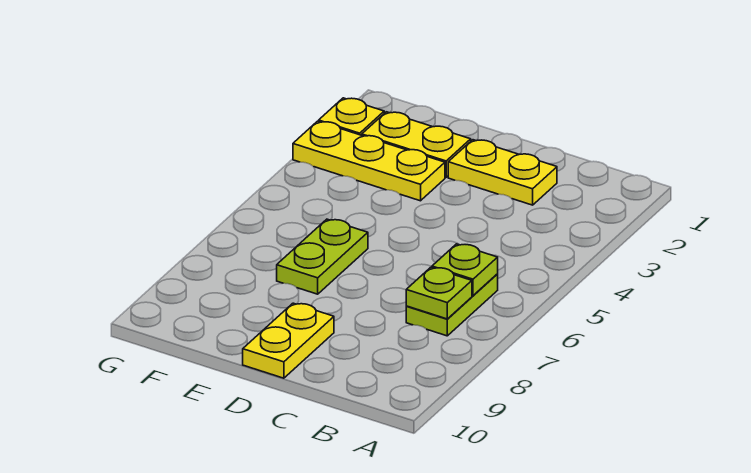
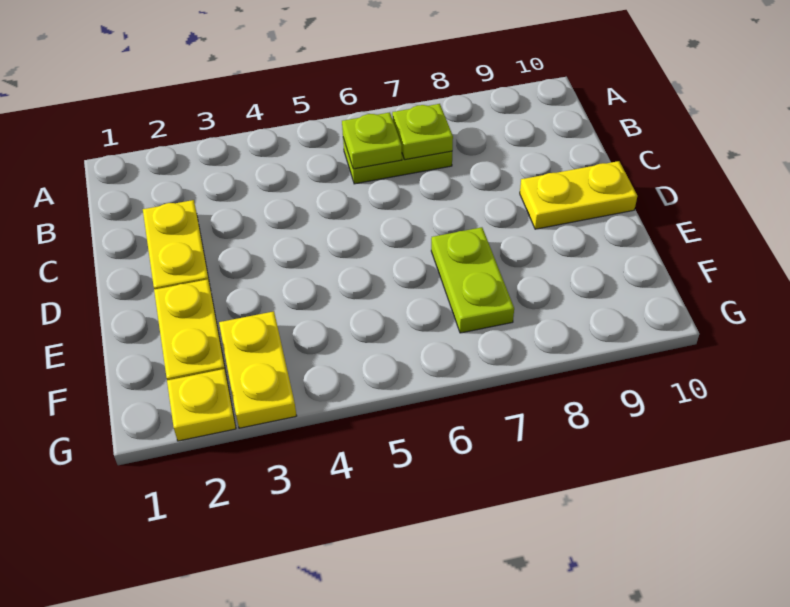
yellow plate E3:G3 level 1 -> yellow plate F3:G3 level 1
lime plate E6:E7 level 1 -> lime plate E7:F7 level 1

